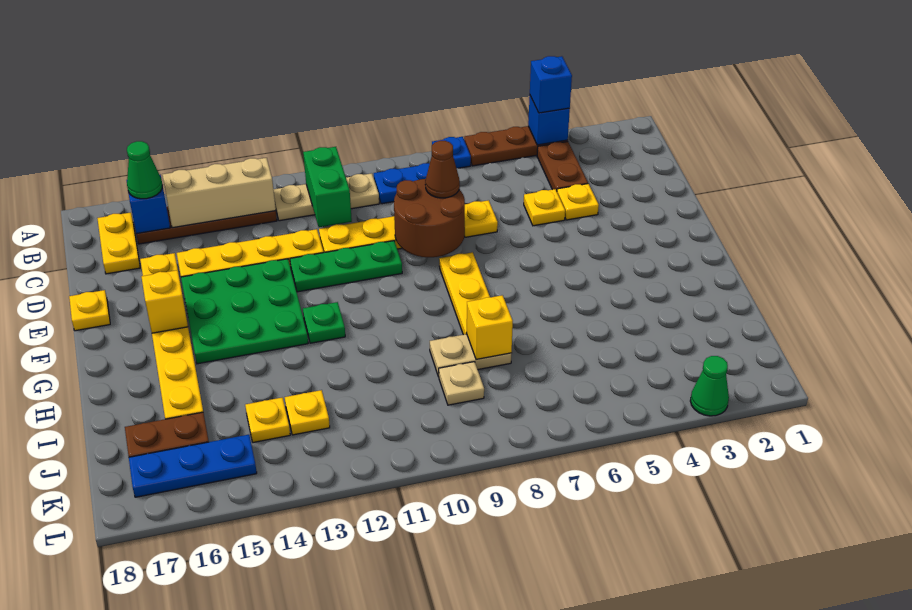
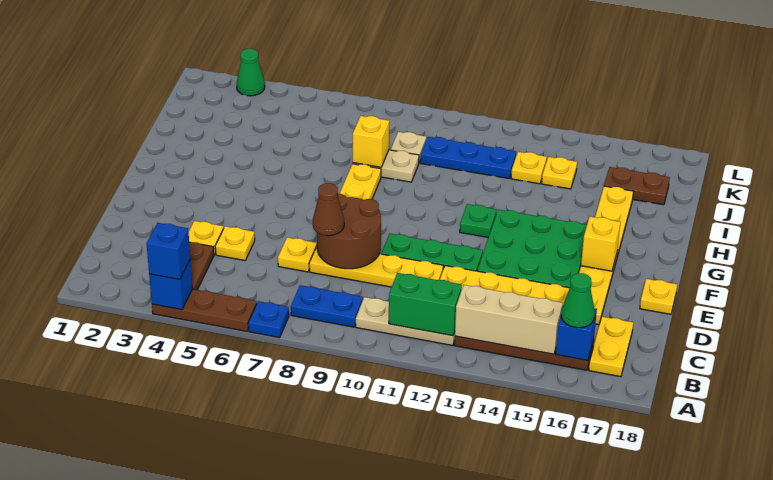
green brick B11:C11 level 2 -> green brick B11:B12 level 2
blue plate K15:K17 level 1 -> blue plate J10:J12 level 1

